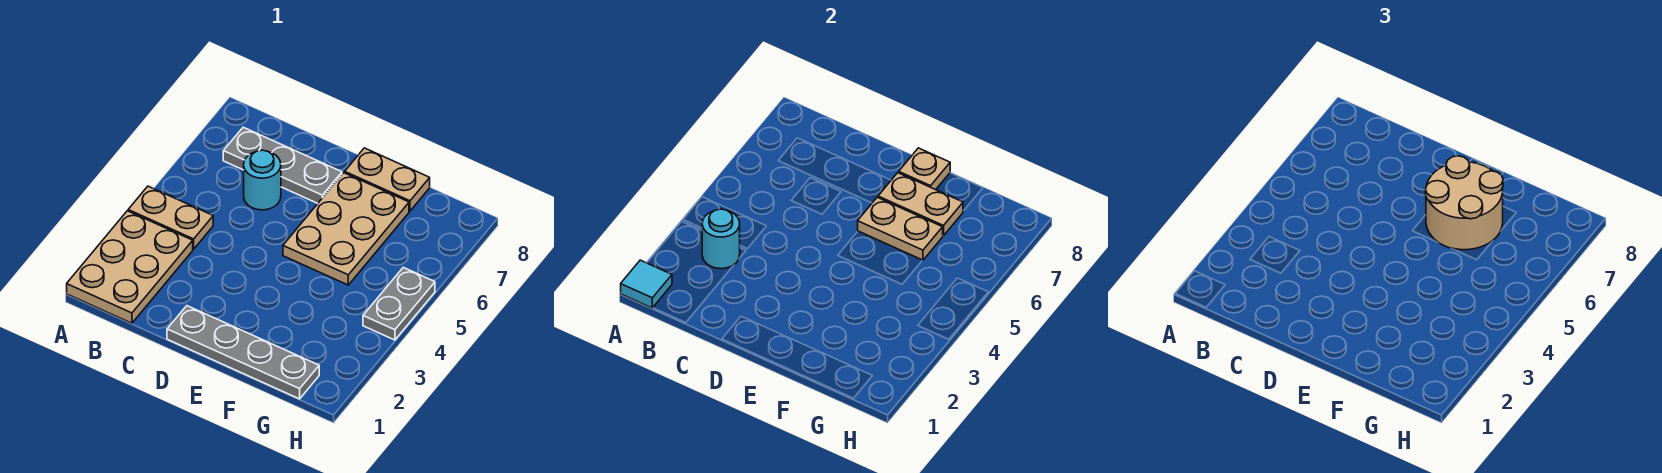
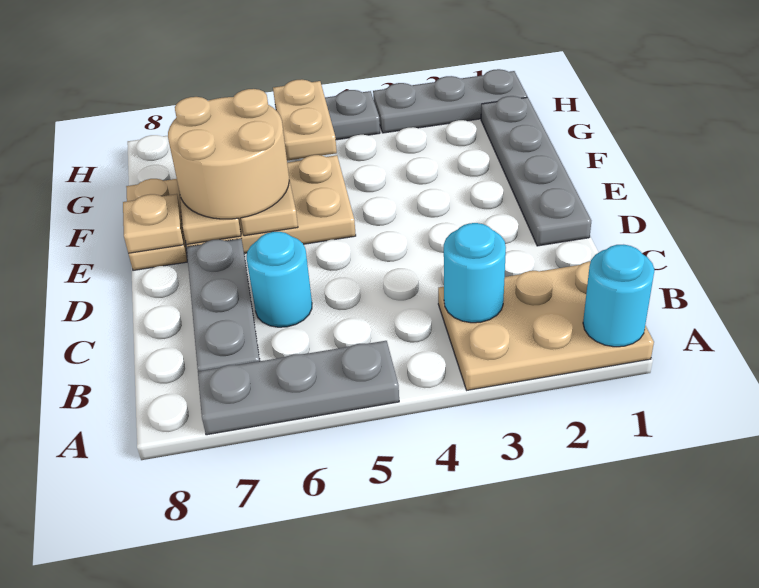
cyan tile A1 level 2 -> cyan round brick A1 level 2
tan plate A4:B4 level 1 -> tan plate G5:H5 level 2
none -> grey plate A5:A7 level 1
none -> grey plate H1:H3 level 1

